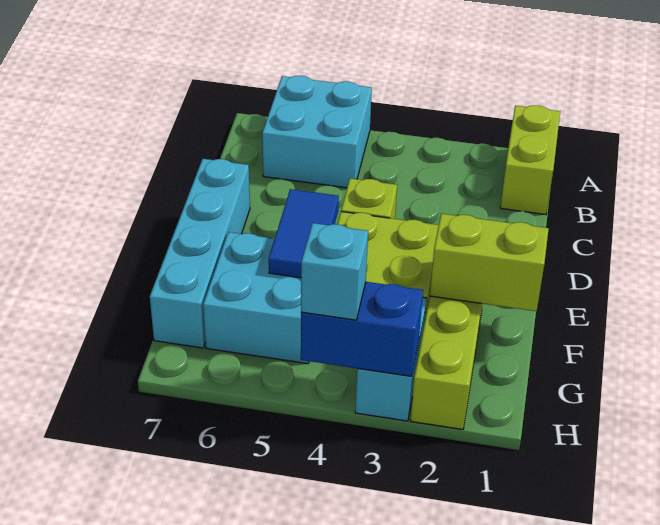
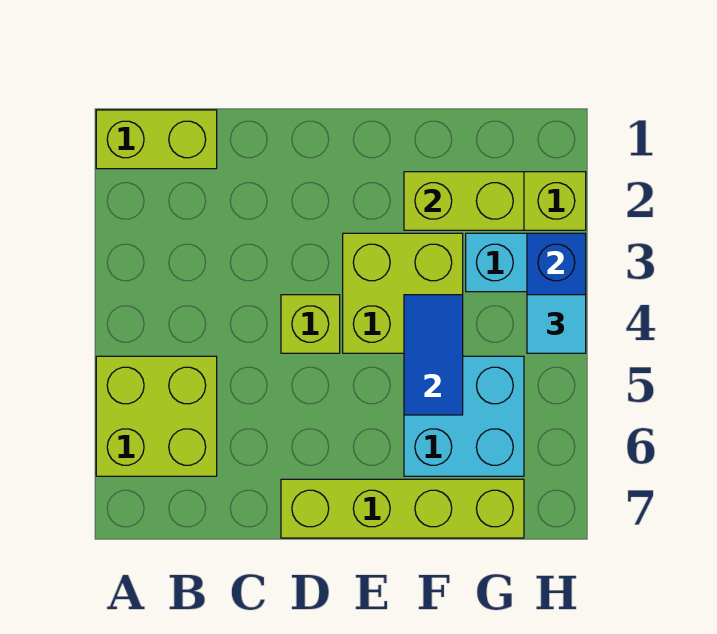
cyan brick A5:B6 level 1 -> lime brick A5:B6 level 1
cyan brick D7:G7 level 1 -> lime brick D7:G7 level 1
blue tile E5:F5 level 2 -> blue tile F4:F5 level 2
lime brick F1:F2 level 2 -> lime brick F2:G2 level 2
cyan brick H4 level 3 -> cyan tile H4 level 3

